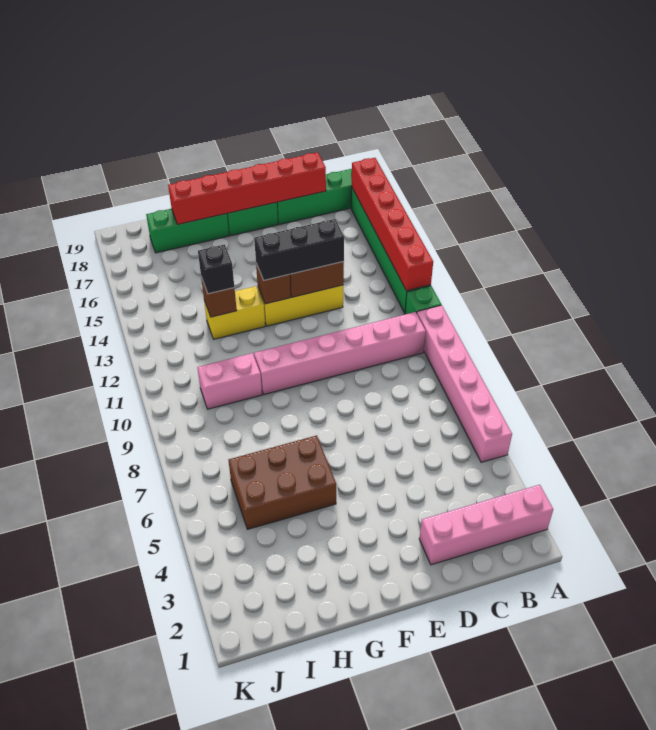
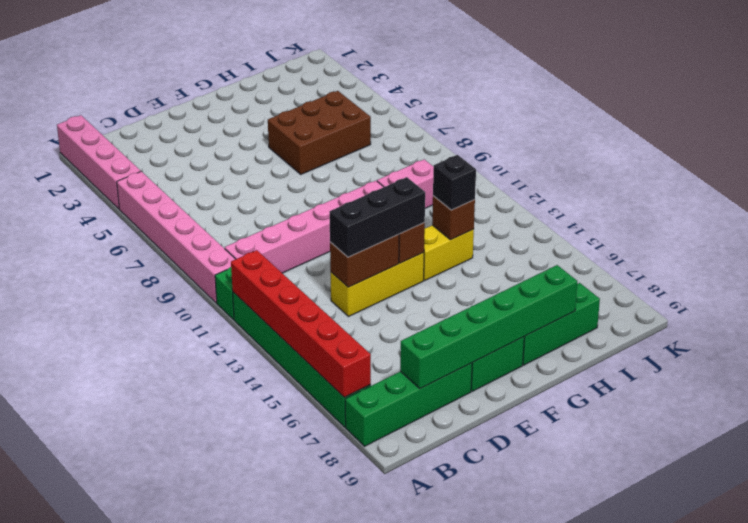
pink brick A2:D2 level 1 -> pink brick A1:A4 level 1
red brick C18:H18 level 2 -> green brick C18:H18 level 2

